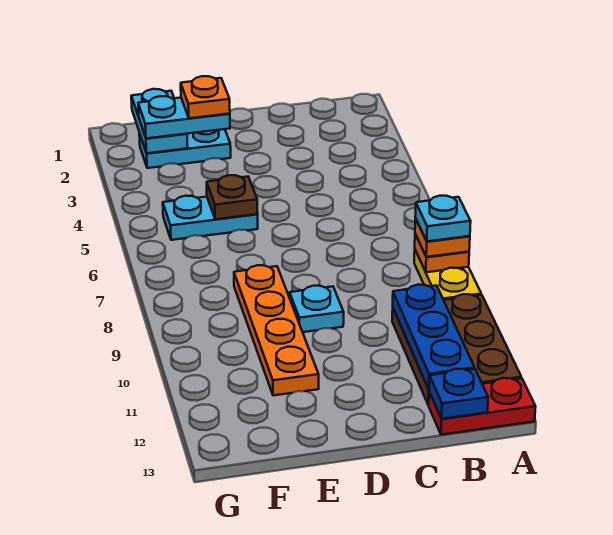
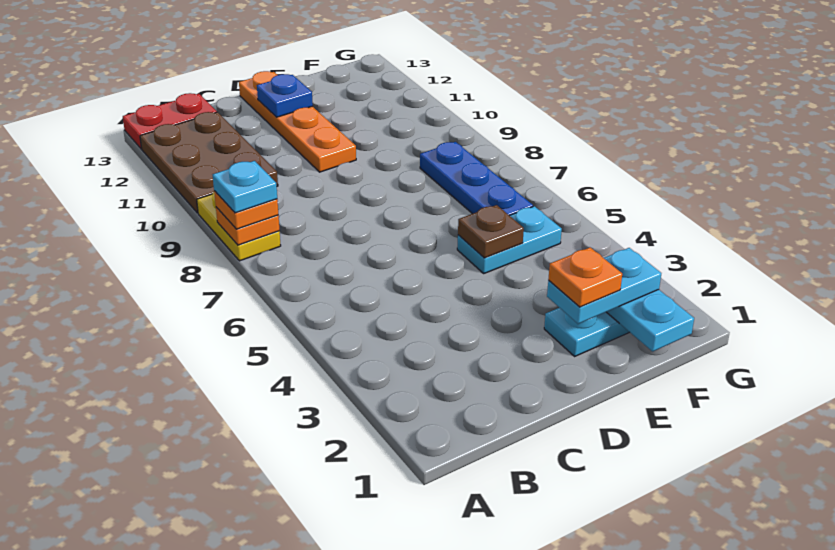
blue plate B10:B12 level 2 -> blue plate F6:F8 level 1
blue plate B13 level 2 -> blue plate D12 level 2
cyan plate D9 level 1 -> none
orange plate E8:E11 level 1 -> orange plate D10:D13 level 1

